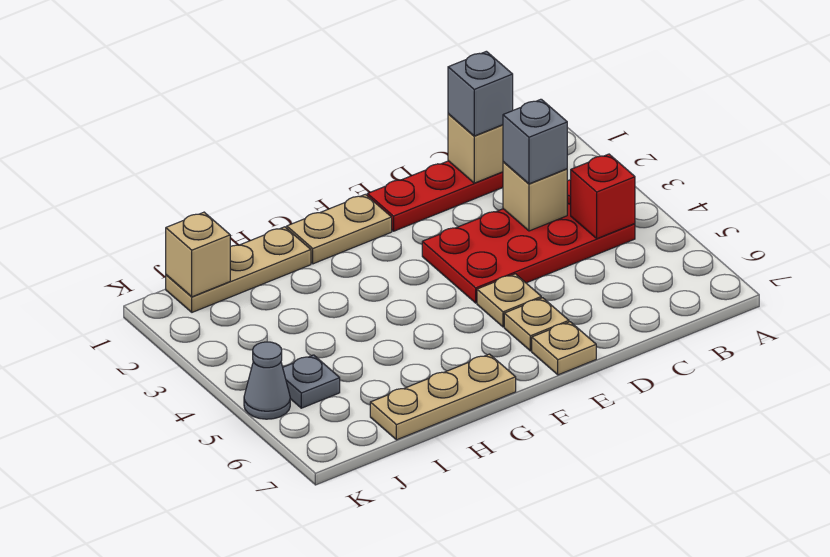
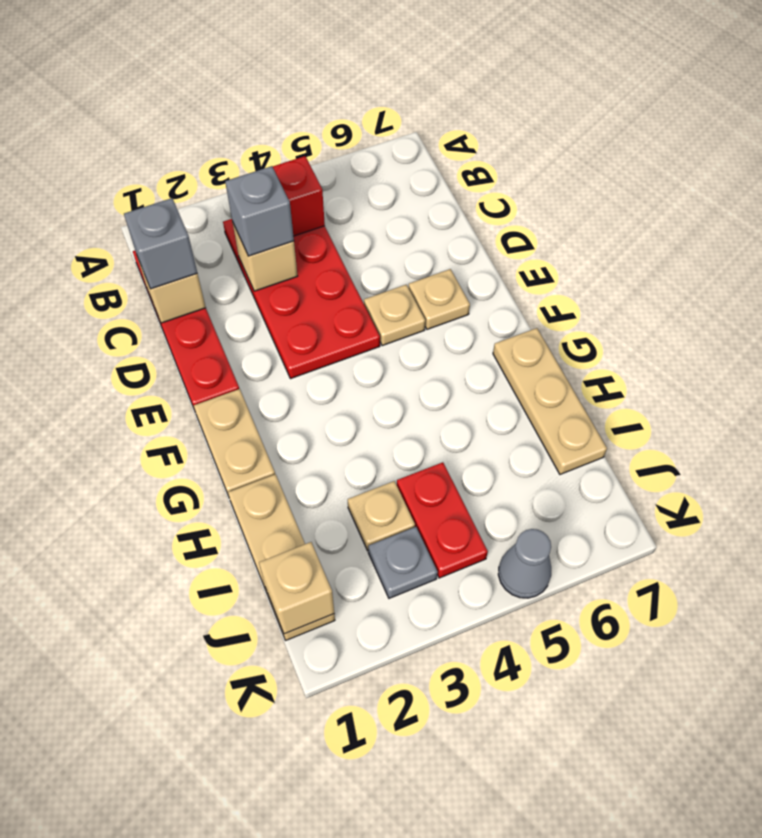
tan plate E7 level 1 -> tan plate I3 level 1
none -> red plate I4:J4 level 1
grey plate J5 level 1 -> grey plate J3 level 1

